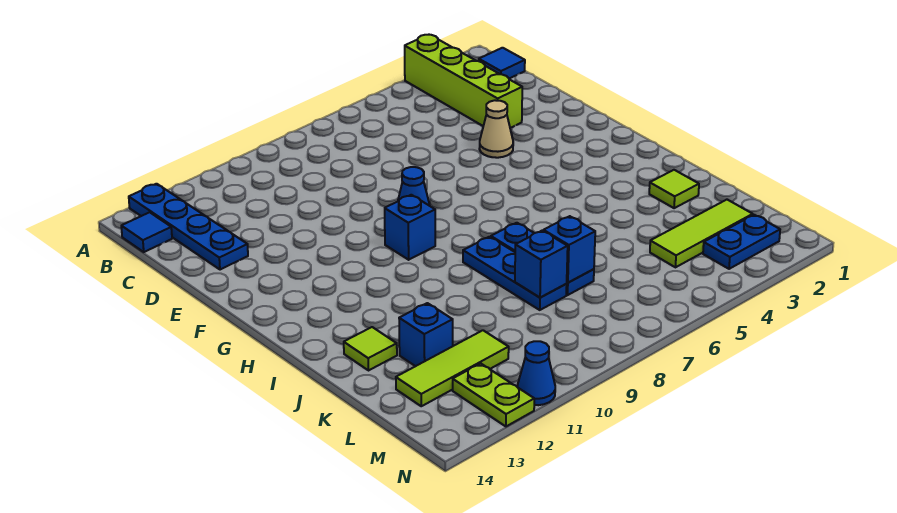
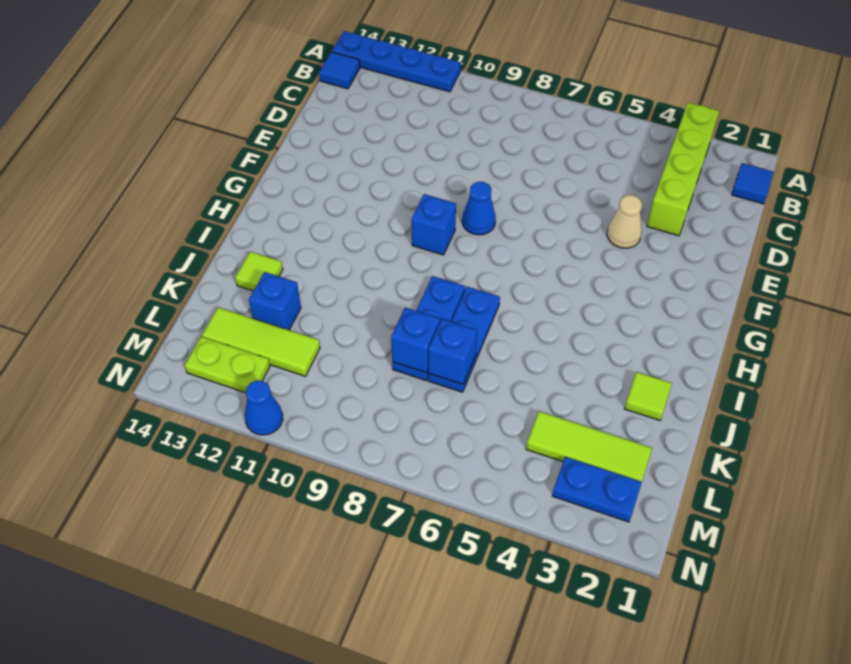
blue plate A13:D13 level 1 -> blue plate A11:A14 level 1
lime plate M12:N12 level 1 -> lime plate M12:M13 level 1

